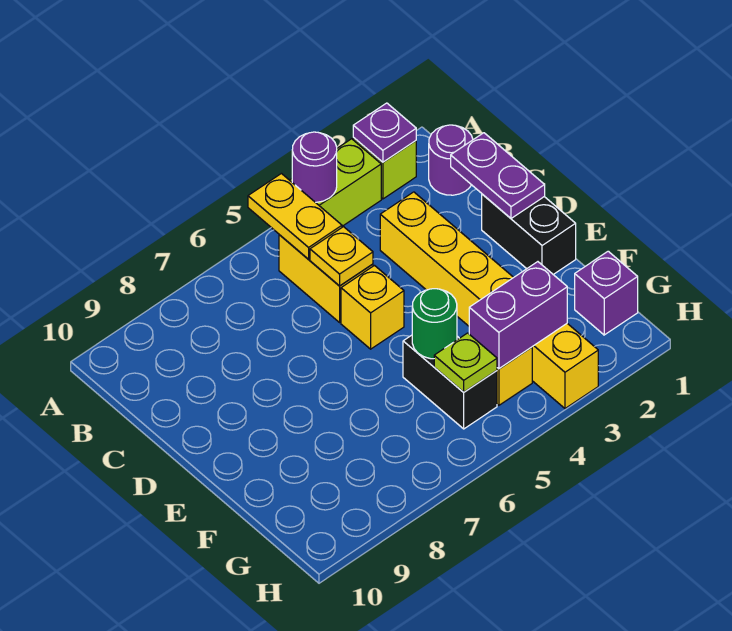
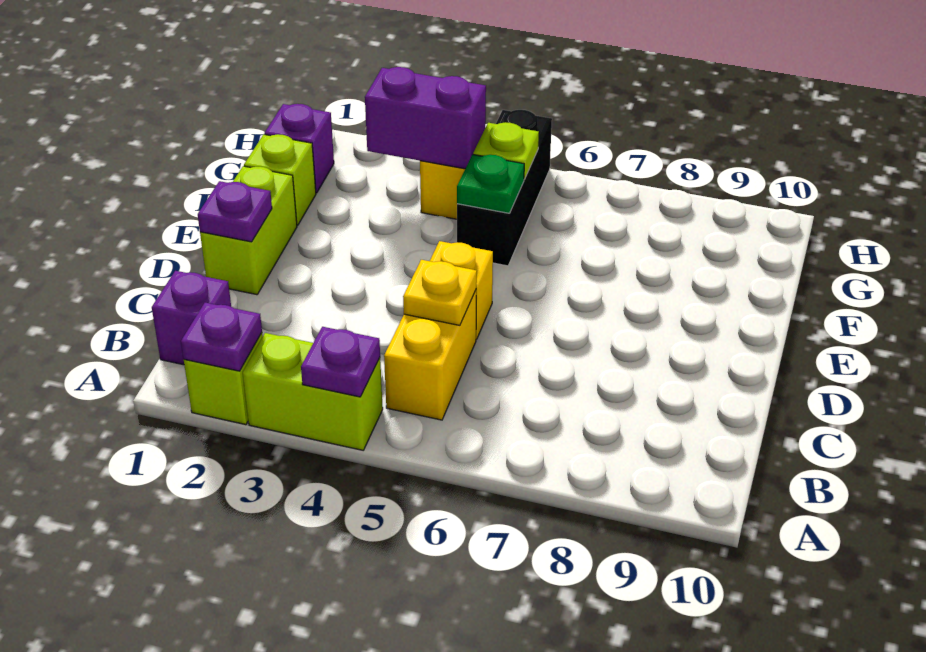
purple round brick A4 level 2 -> purple plate A4 level 2
yellow plate A5:B5 level 2 -> none
purple round brick B1 level 1 -> purple brick B1 level 1
purple plate C1:D1 level 2 -> purple plate D1 level 2
yellow brick C3:H3 level 1 -> none
black brick D1:E1 level 1 -> lime brick D1:E1 level 1
none -> lime brick F1 level 1
black brick F5:G5 level 1 -> black brick F5:H5 level 1
green round brick F5 level 2 -> green plate F5 level 2

